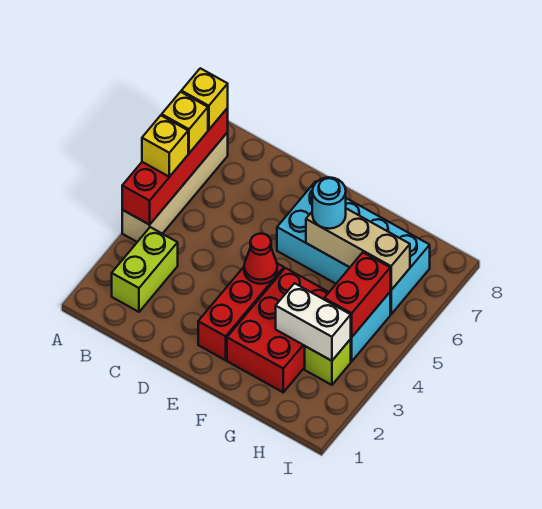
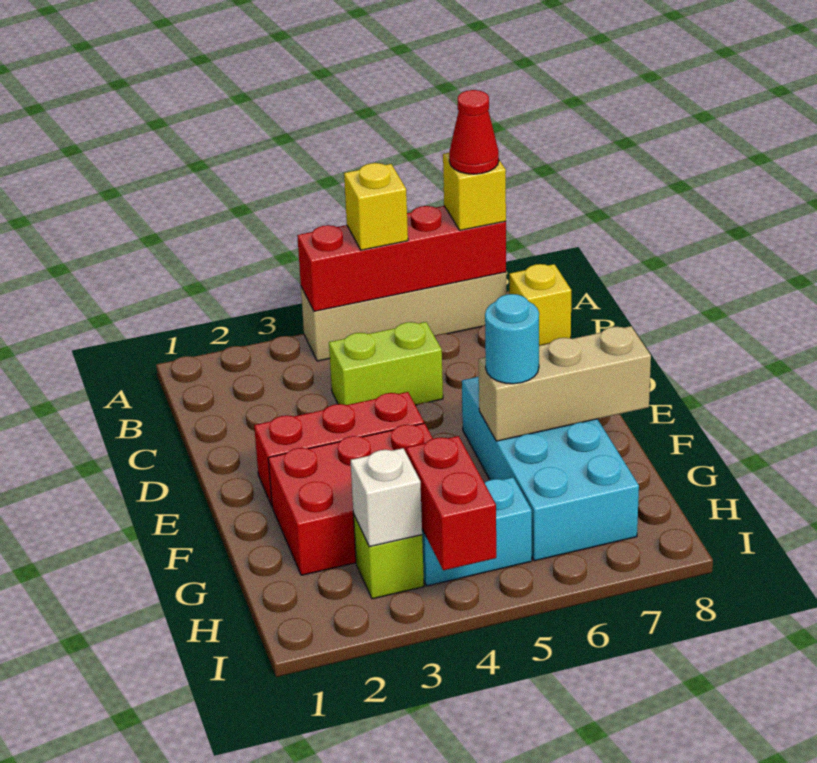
yellow brick A6 level 3 -> yellow brick B8 level 1
lime brick B2:B3 level 1 -> lime brick C4:C5 level 1
red cone E4 level 2 -> red cone A7 level 4
tan brick F6:H6 level 2 -> tan brick F6:F8 level 2
white brick G3:H3 level 2 -> white brick H3 level 2
red brick H4:H5 level 2 -> red brick H4:I4 level 2

